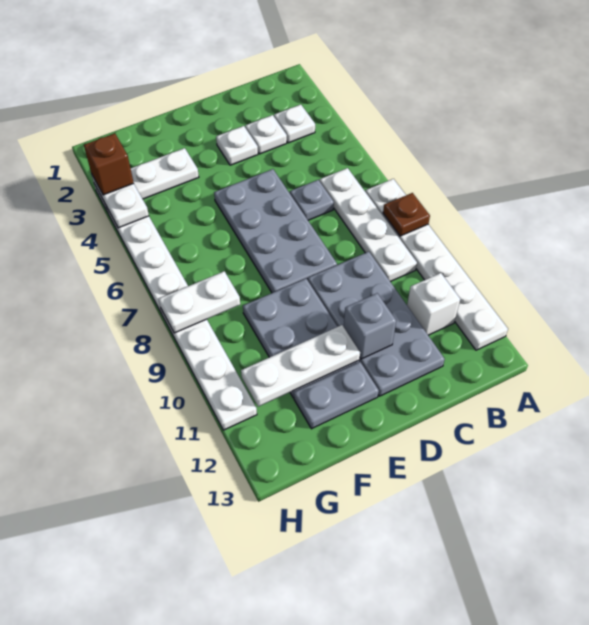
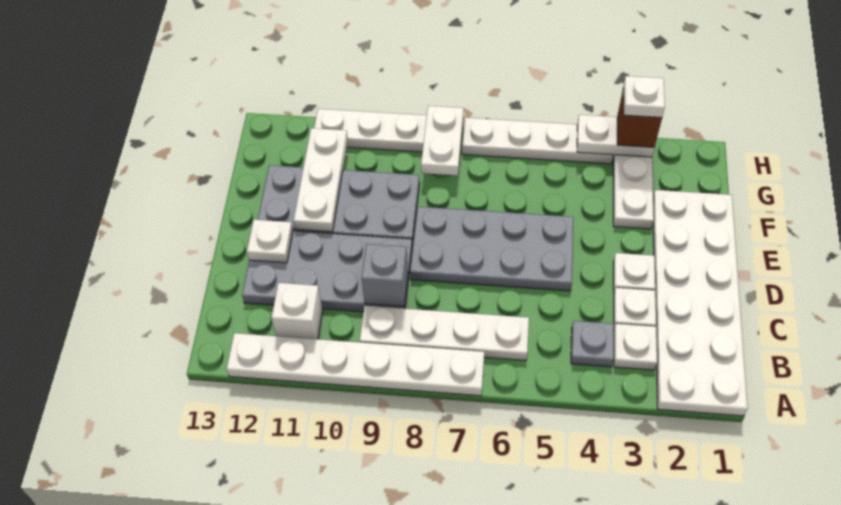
none -> white plate A1:F2 level 1
brown plate A8 level 2 -> none
grey plate C6 level 1 -> grey plate B4 level 1
grey brick D11 level 2 -> grey brick C9 level 2
none -> white plate D12 level 2
none -> white plate H3 level 4

